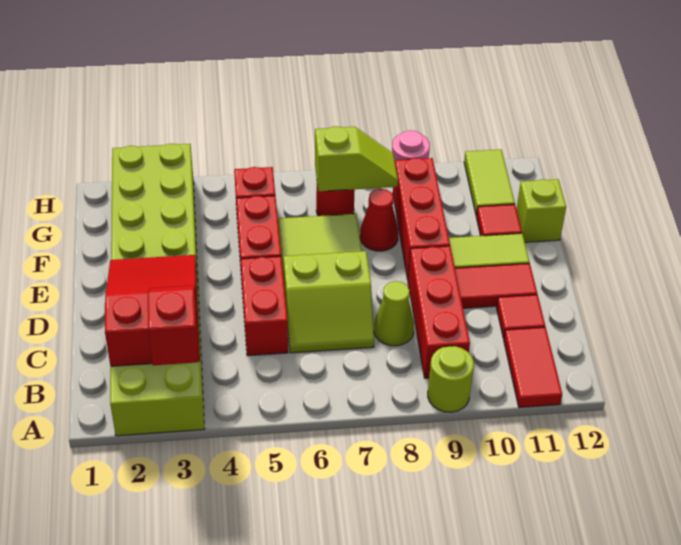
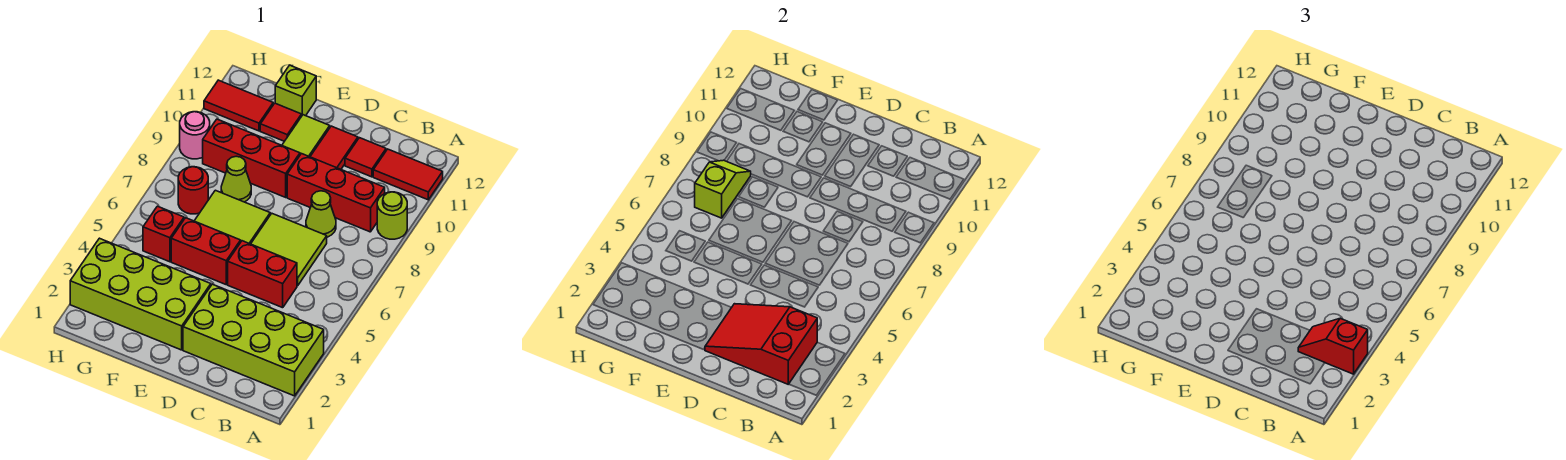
lime slope C6:D7 level 1 top D -> lime tile C6:D7 level 1
red cone F8 level 1 -> lime cone F8 level 1
lime tile G11:H11 level 1 -> red tile G11:H11 level 1

